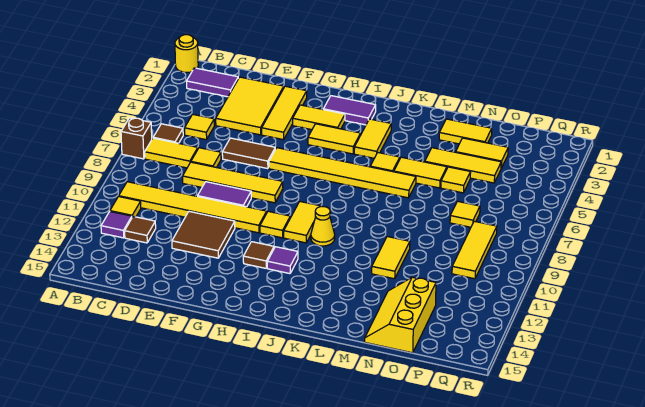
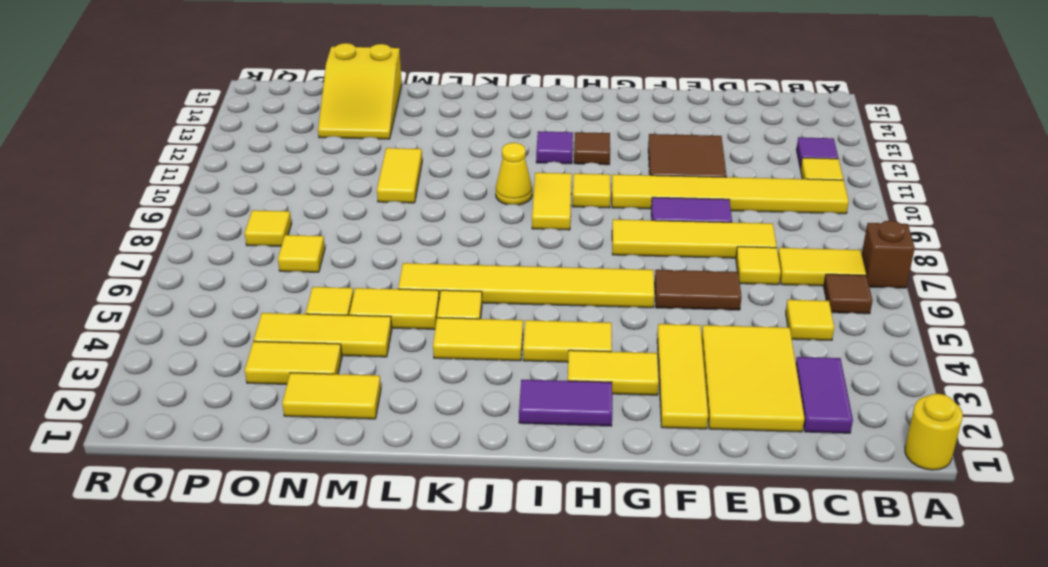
purple tile B2:C2 level 1 -> purple tile C2:C3 level 1
brown tile C12 level 1 -> none
yellow tile J3:J4 level 1 -> yellow tile J4:K4 level 1
yellow slope N13:O15 level 1 top O -> yellow slope N13:O15 level 1 top 15
yellow tile P8:P10 level 1 -> yellow tile P8 level 1

